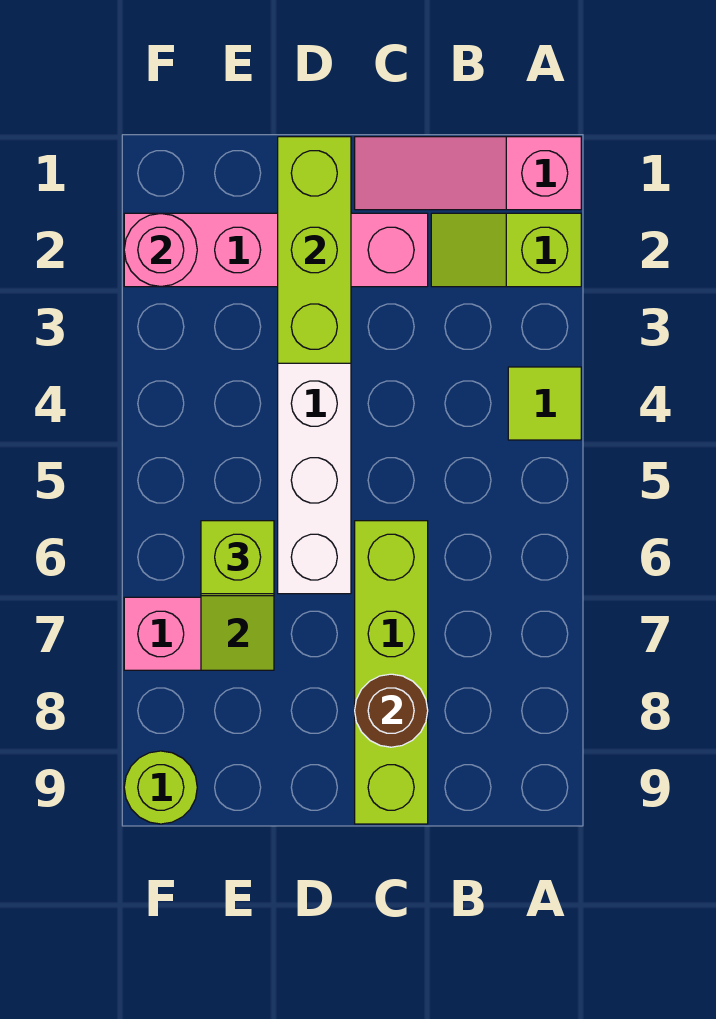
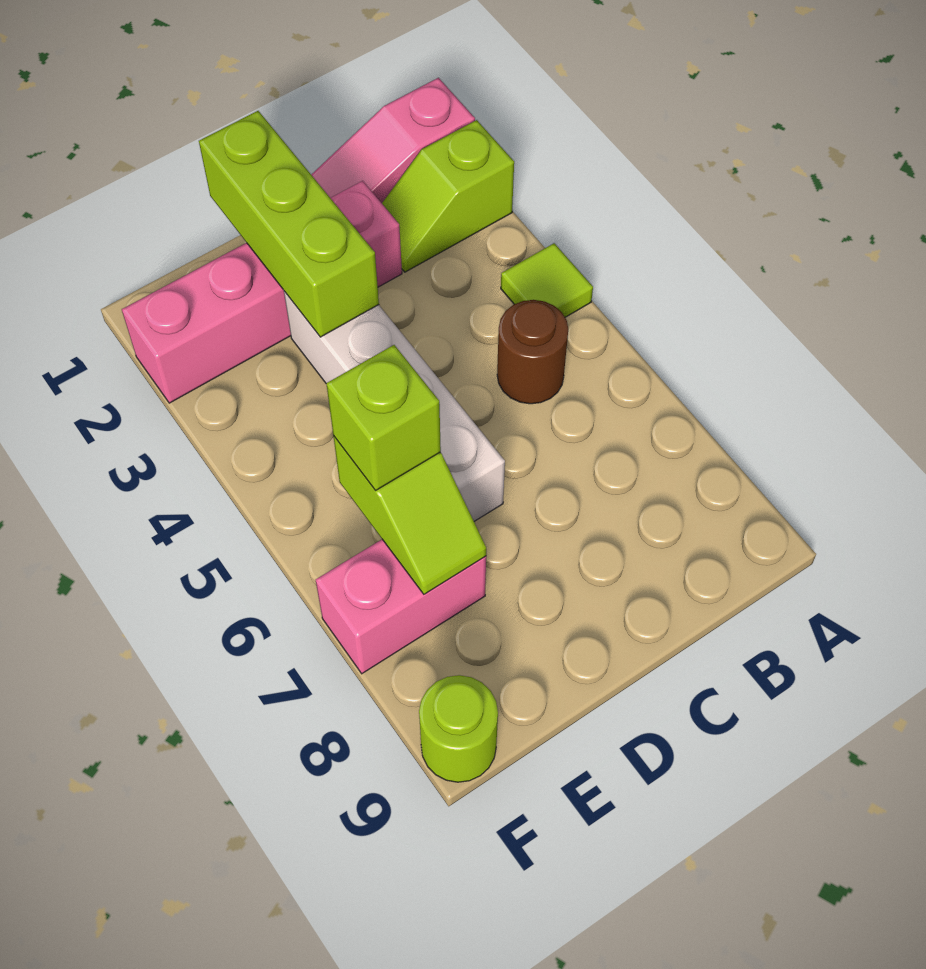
lime brick C6:C9 level 1 -> none
brown round brick C8 level 2 -> brown round brick B5 level 1
pink round brick F2 level 2 -> none

